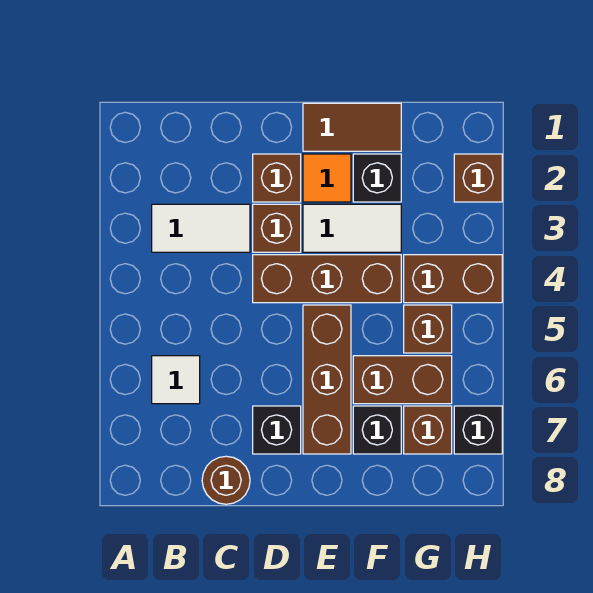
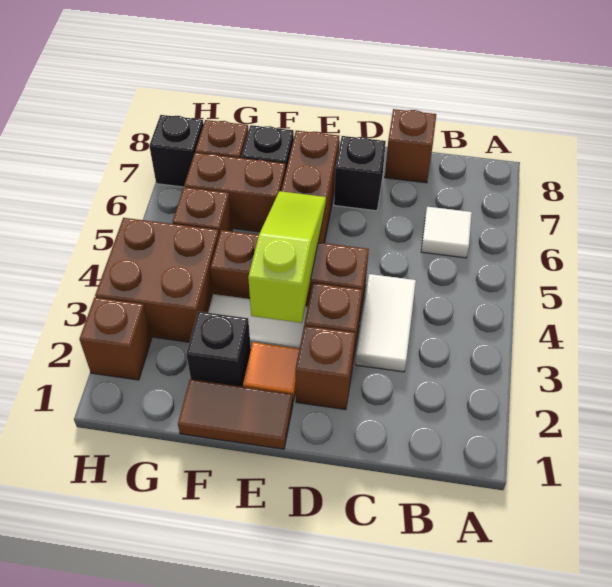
white tile B3:C3 level 1 -> white tile C3:C4 level 1
brown round brick C8 level 1 -> brown brick C8 level 1
none -> lime slope E3:E5 level 2 top 3
brown brick G4:H4 level 1 -> brown brick G3:H4 level 1

